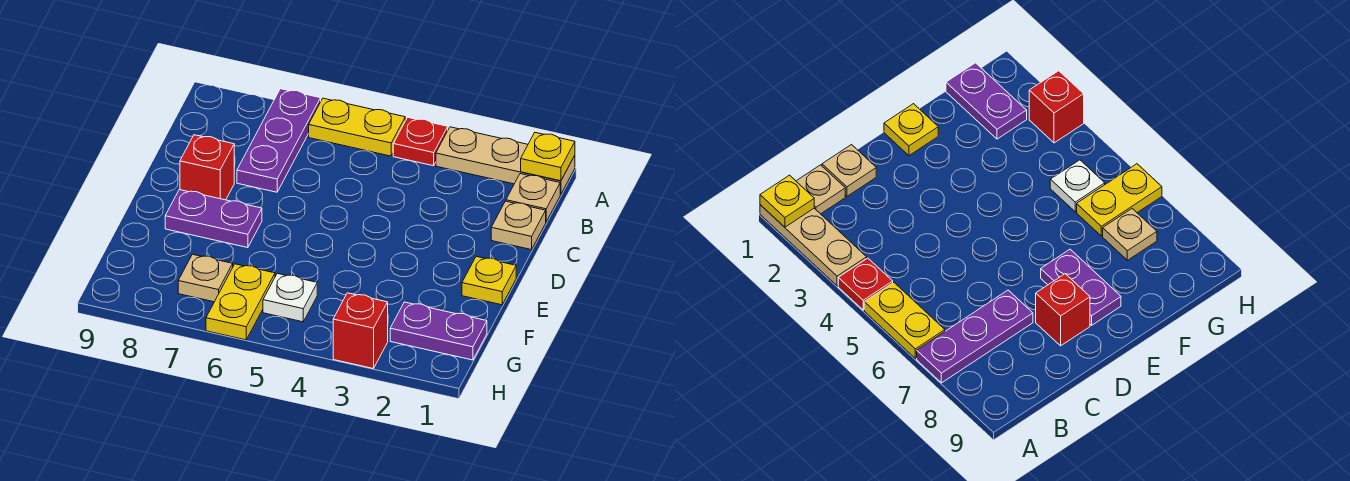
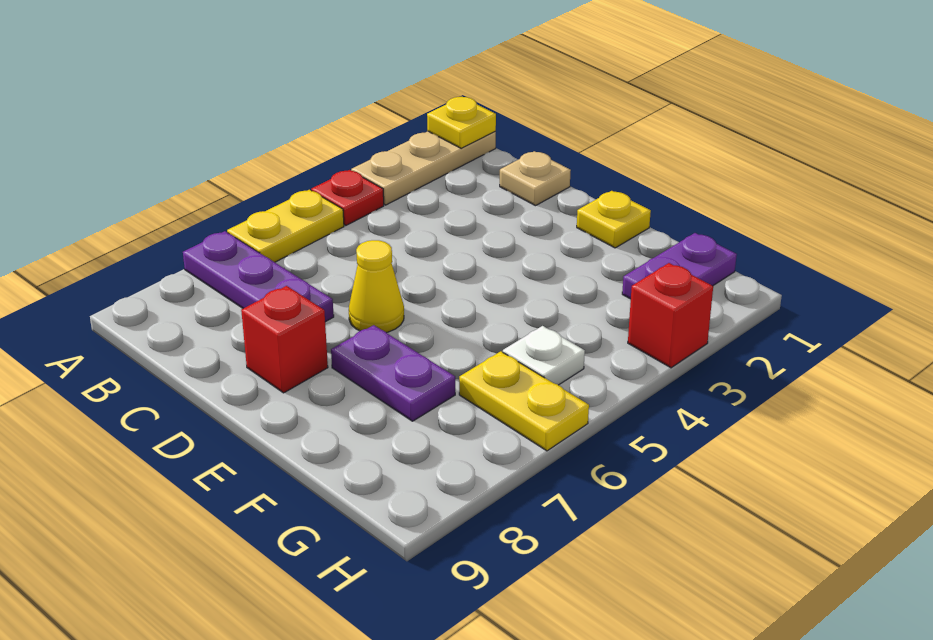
tan plate B1 level 1 -> none
none -> yellow cone D6 level 1
purple plate E7:E8 level 1 -> purple plate E7:F7 level 1
tan plate G7 level 1 -> none

